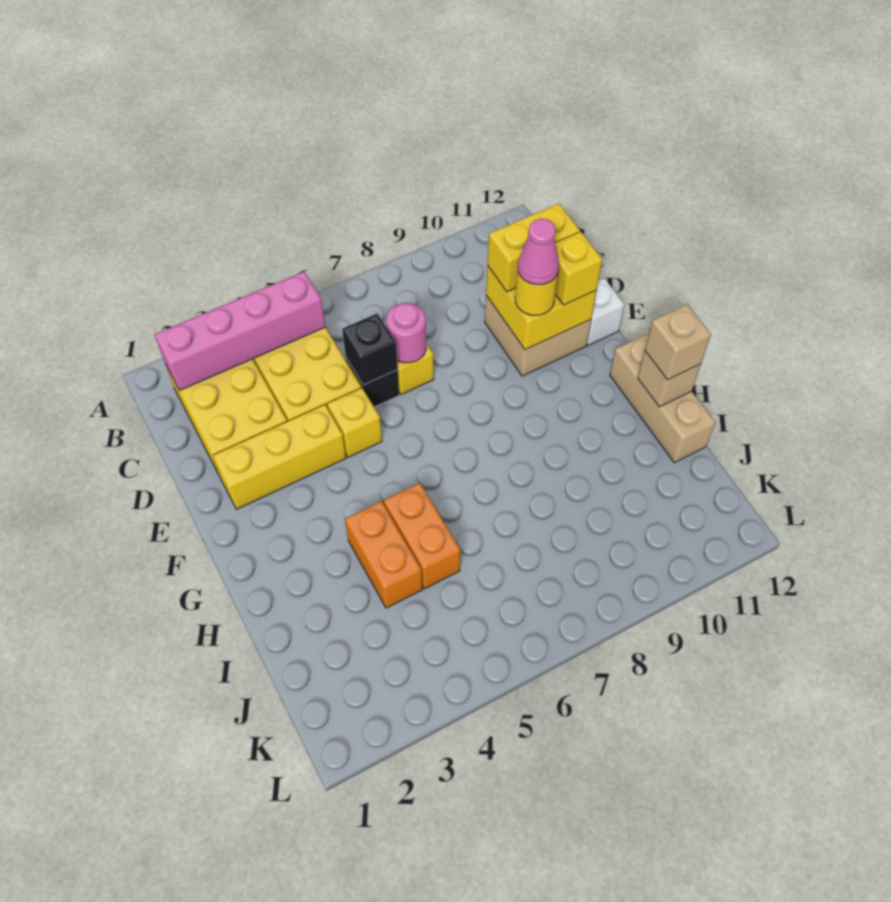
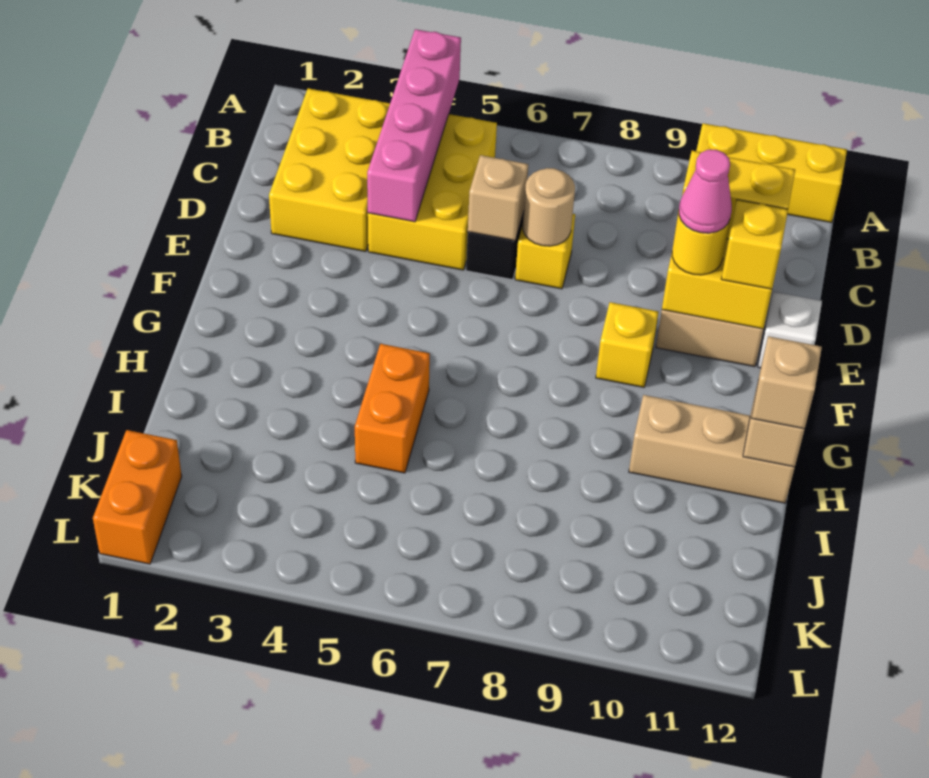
pink brick B2:B5 level 2 -> pink brick A4:D4 level 2
black brick D6 level 2 -> tan brick D6 level 2
pink round brick D7 level 2 -> tan round brick D7 level 2
yellow brick E2:E4 level 1 -> yellow brick A10:A12 level 1
yellow brick E5 level 1 -> yellow brick F9 level 1
tan brick G12:I12 level 1 -> tan brick H10:H12 level 1
orange brick H4:I4 level 1 -> orange brick K1:L1 level 1

